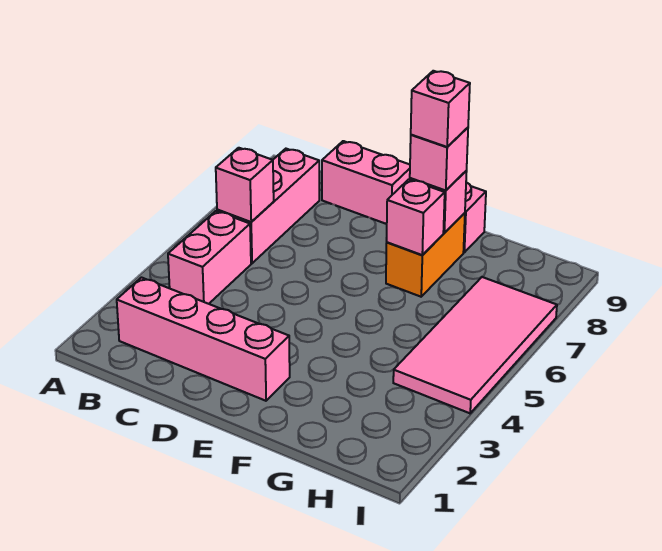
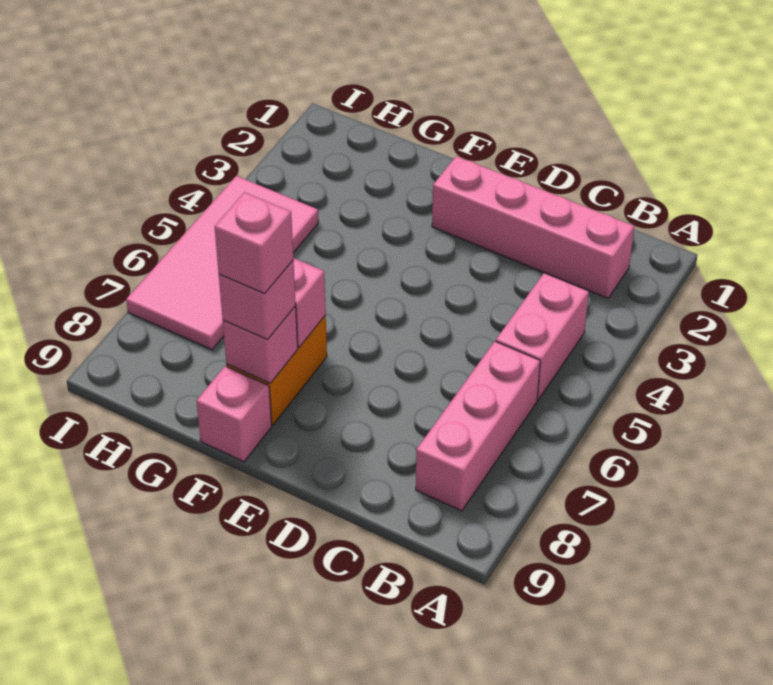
pink brick B6 level 2 -> none
pink brick C9:D9 level 1 -> none

